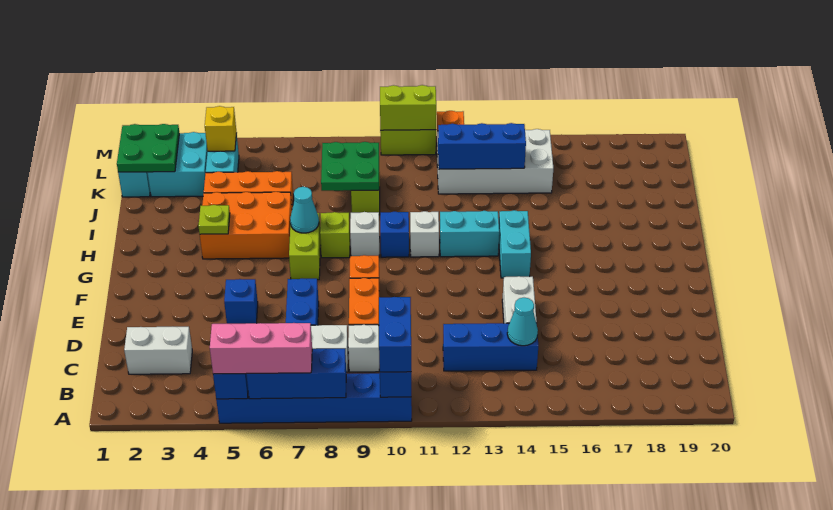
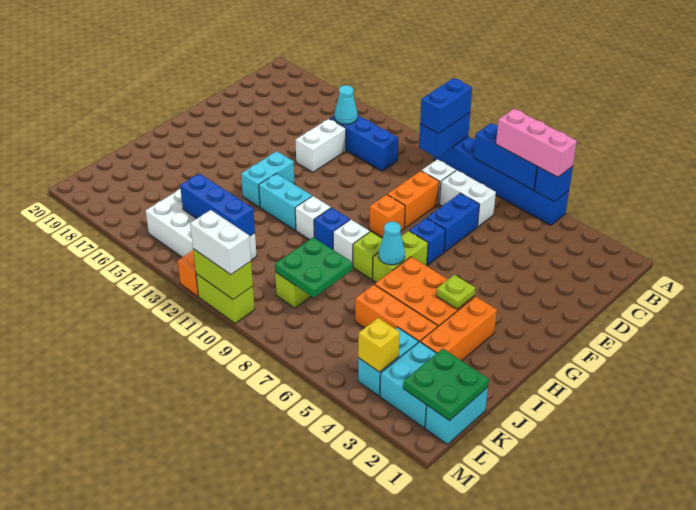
white brick C2:C3 level 1 -> white brick M10:M11 level 3
blue brick E5 level 1 -> blue brick F7 level 1
none -> orange brick H3:J3 level 1

